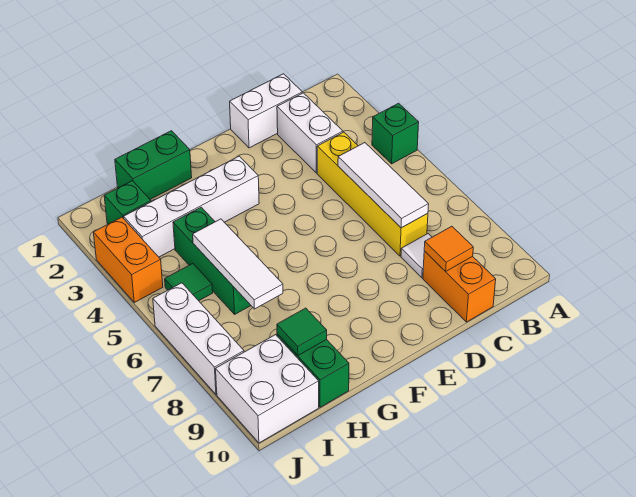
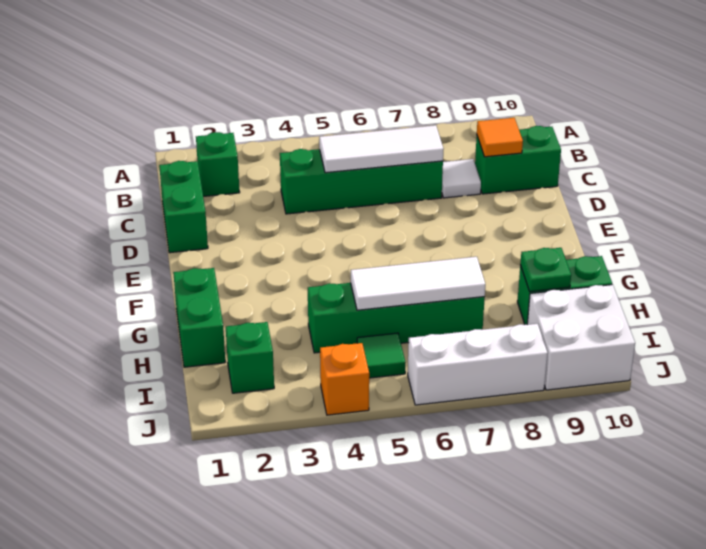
green brick A4 level 1 -> green brick B2 level 1
white brick C1:D1 level 1 -> green brick C1:D1 level 1
white brick C2:C3 level 1 -> none
yellow brick C4:C7 level 1 -> green brick C4:C7 level 1
orange brick C9:C10 level 1 -> green brick C9:C10 level 1
white brick F3:I3 level 1 -> none
green brick H4:H6 level 1 -> green brick H4:H7 level 1
green tile H9 level 2 -> green plate H9 level 2
orange brick J3:J4 level 1 -> orange brick J4 level 1

